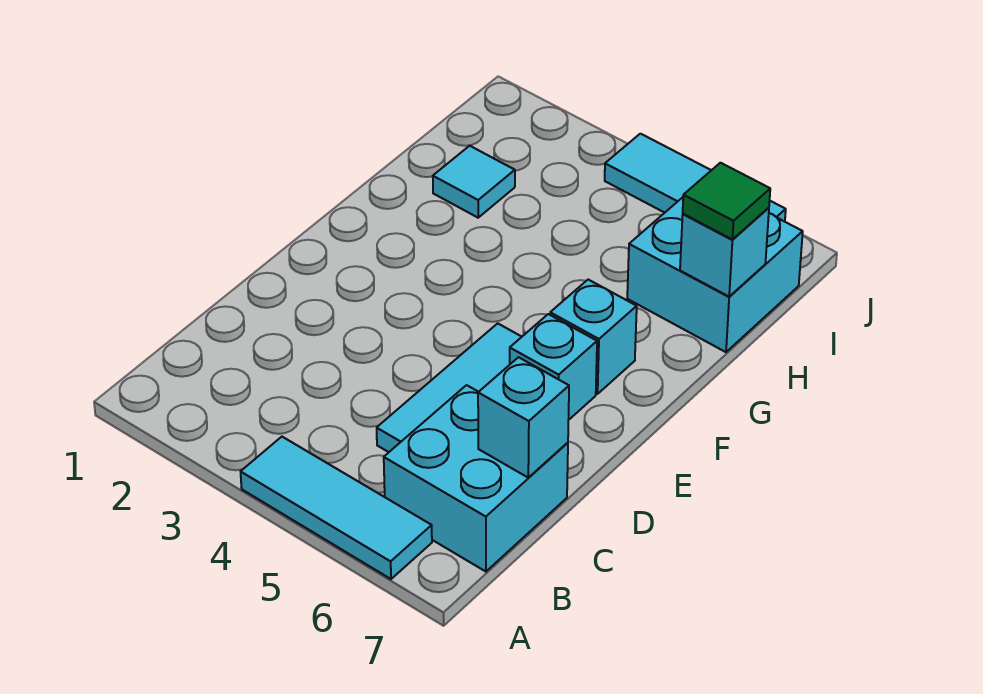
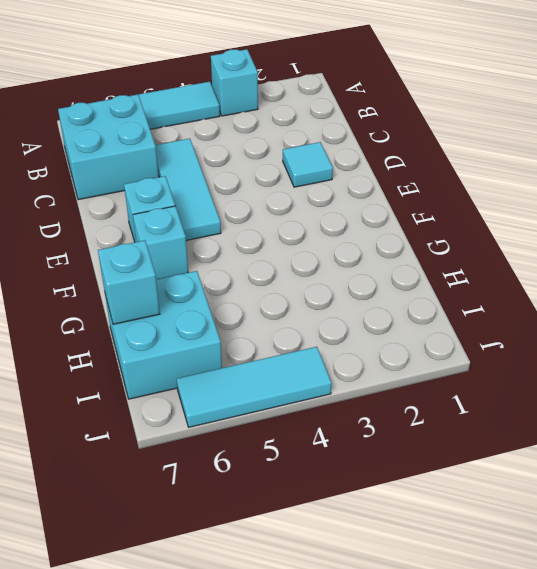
cyan brick C7 level 2 -> cyan brick A3 level 1
cyan tile H2 level 1 -> cyan tile D2 level 1
green tile H7 level 3 -> none

